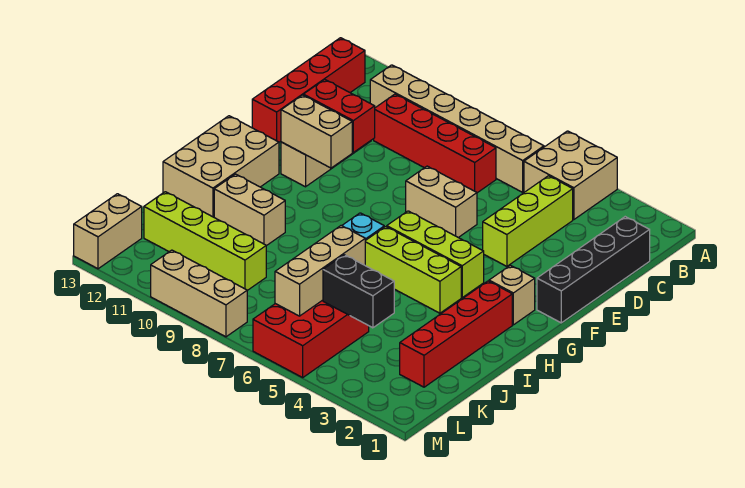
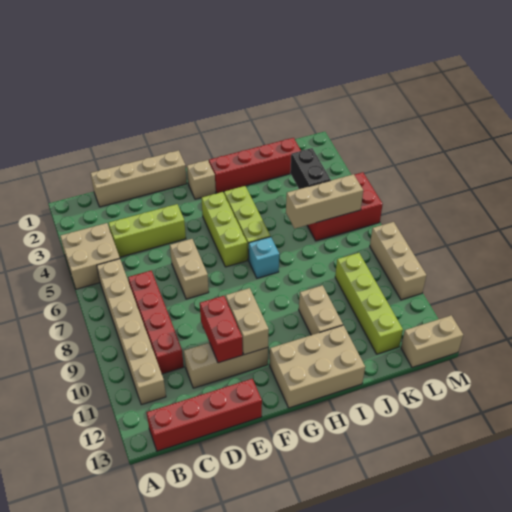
black brick C1:F1 level 1 -> tan brick C1:F1 level 1

